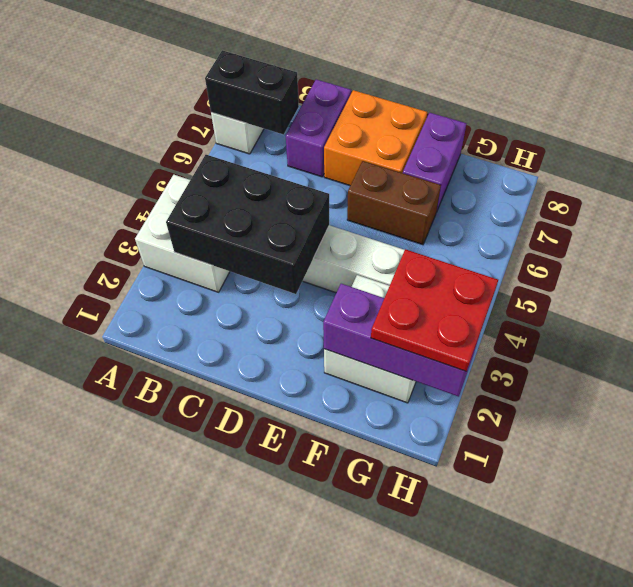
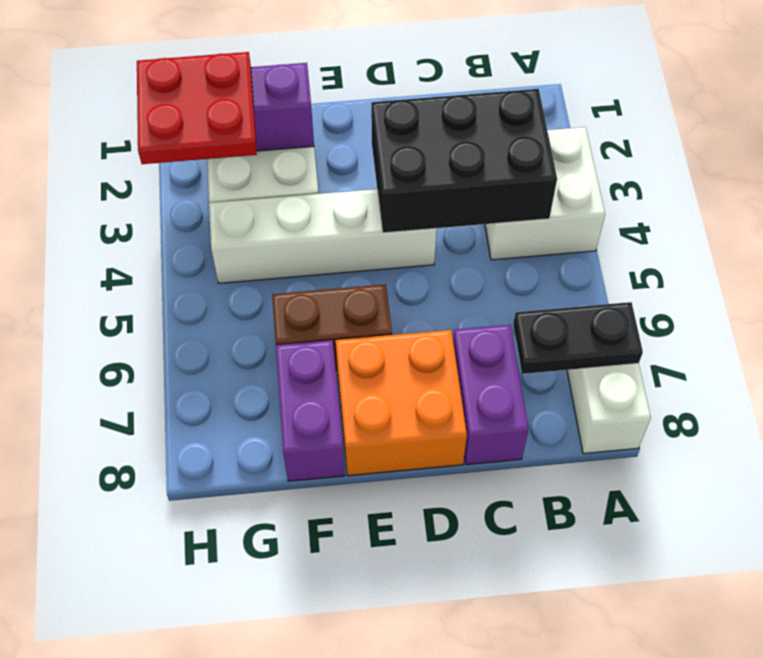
black brick A7:B7 level 2 -> black plate A7:B7 level 2

